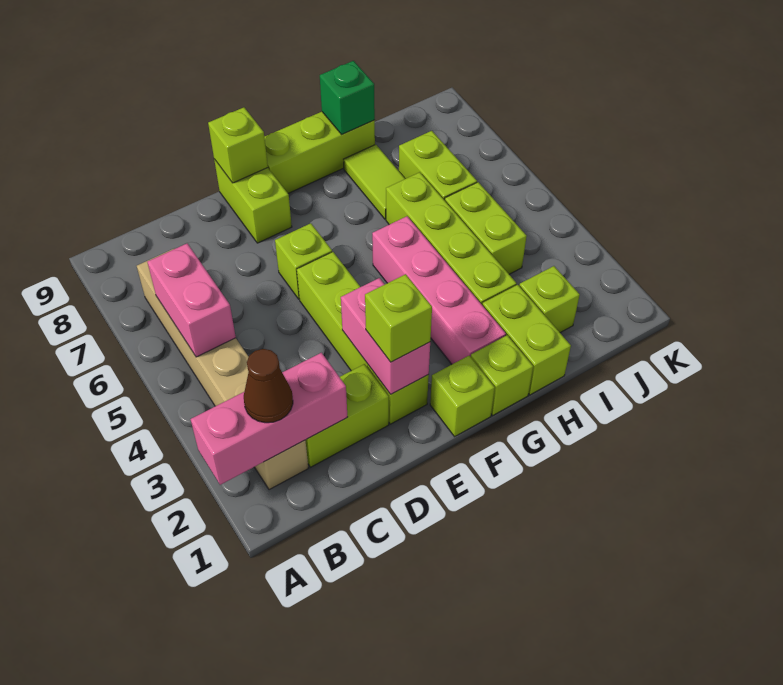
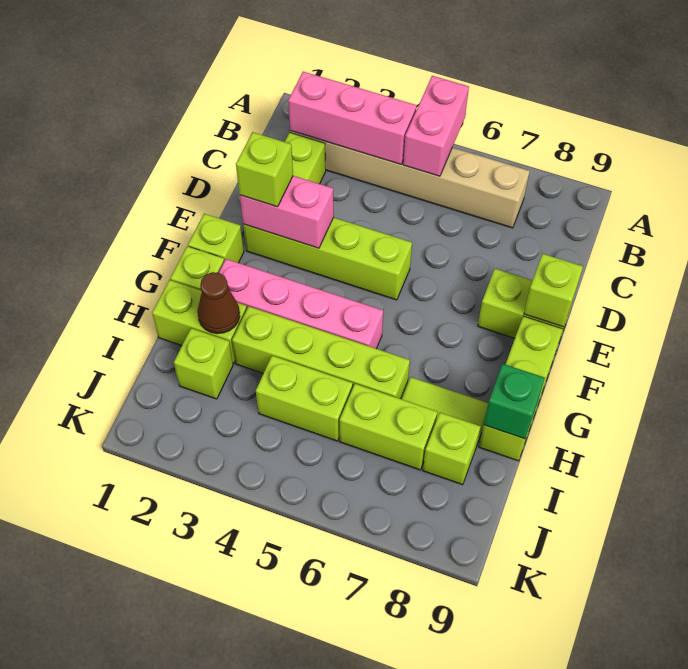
pink brick A2:C2 level 2 -> pink brick B2:B4 level 2
brown cone B2 level 3 -> brown cone H2 level 2
pink brick B5:B6 level 2 -> pink brick A5:B5 level 2
lime brick E6 level 1 -> lime brick I8 level 1

